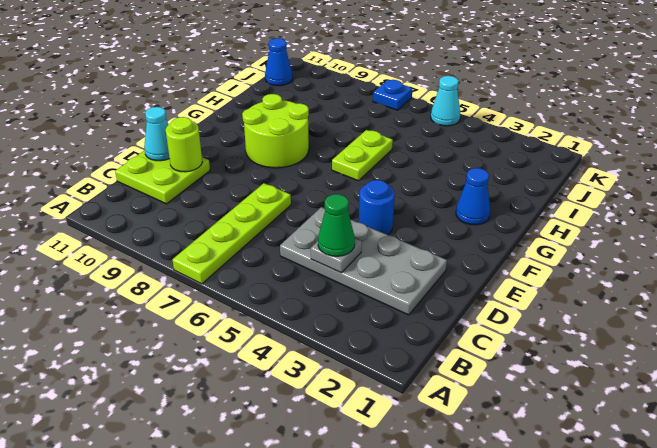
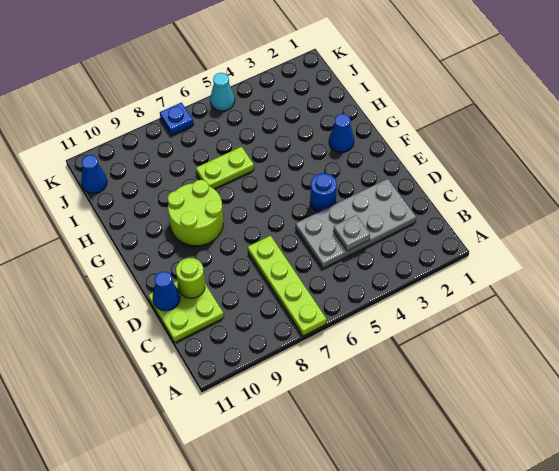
green cone C4 level 3 -> none
cyan cone D11 level 2 -> blue cone D11 level 2
lime plate G6:H6 level 1 -> lime plate H6:H7 level 1

